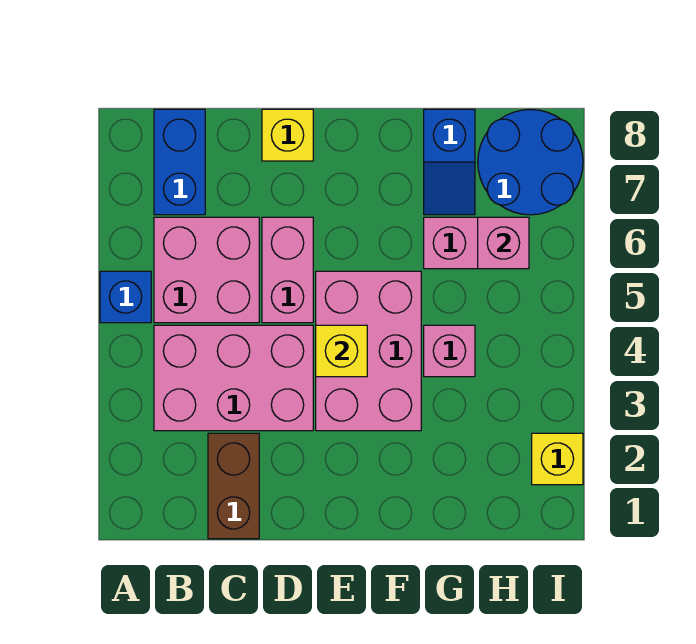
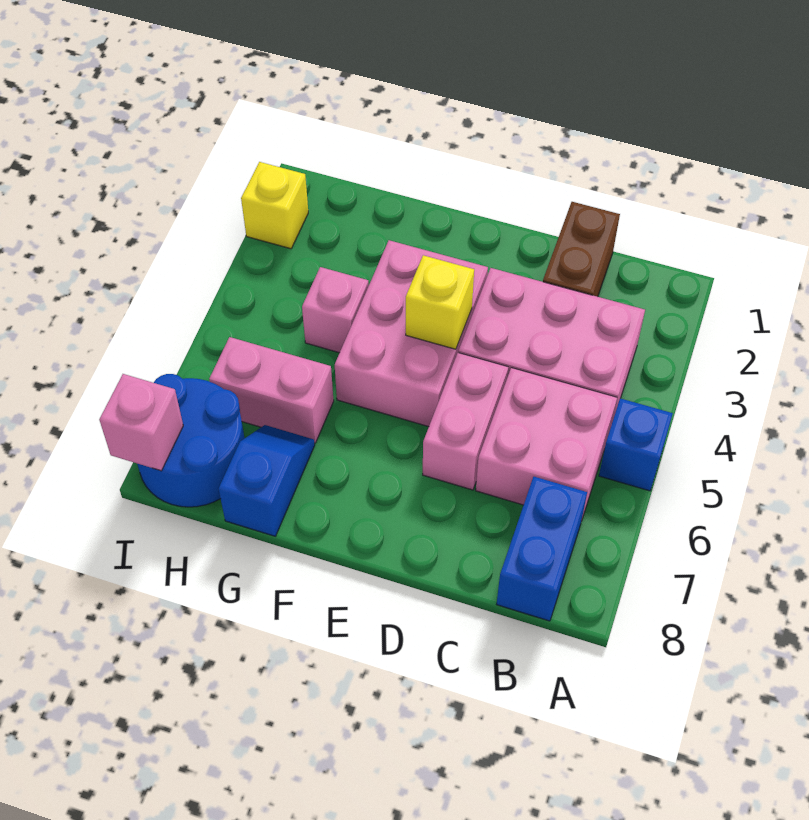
yellow brick D8 level 1 -> none
pink brick H6 level 2 -> pink brick I8 level 2

